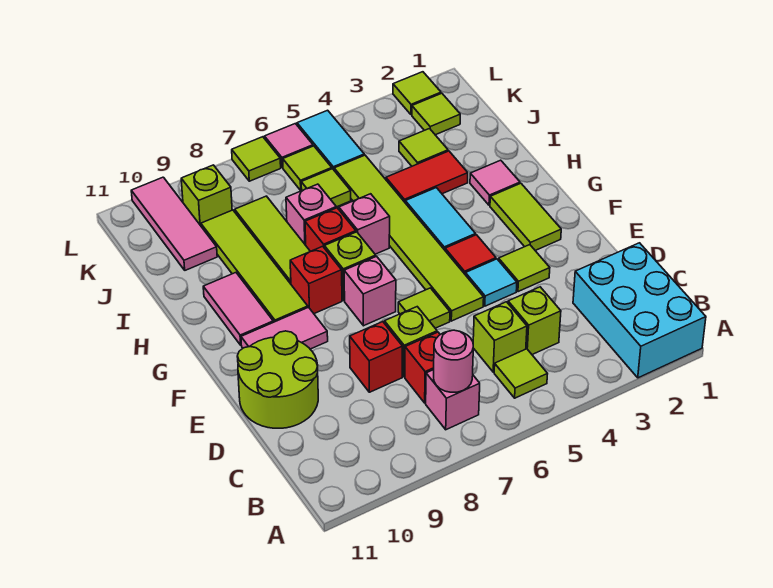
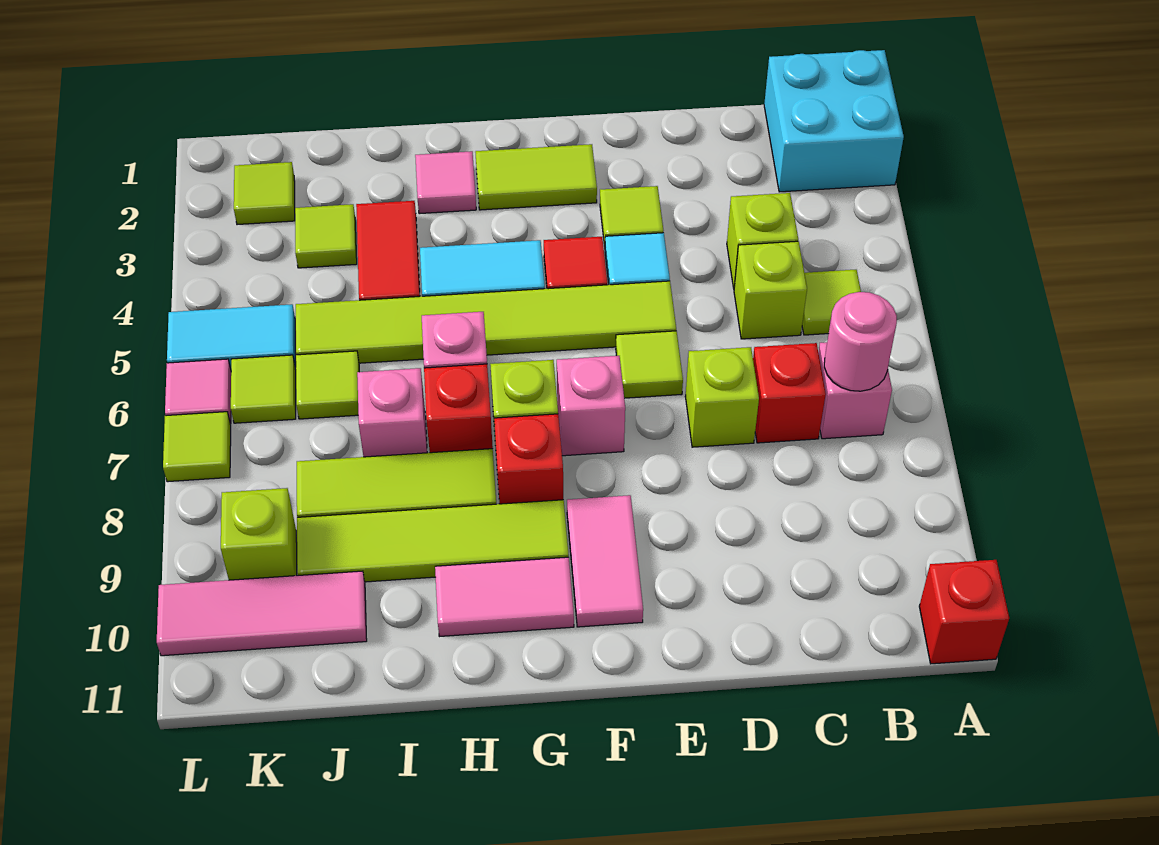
cyan brick A1:C2 level 1 -> cyan brick A1:B2 level 1
red brick D8 level 1 -> red brick A11 level 1
lime round brick D10:E11 level 1 -> none
lime tile L2 level 1 -> none

